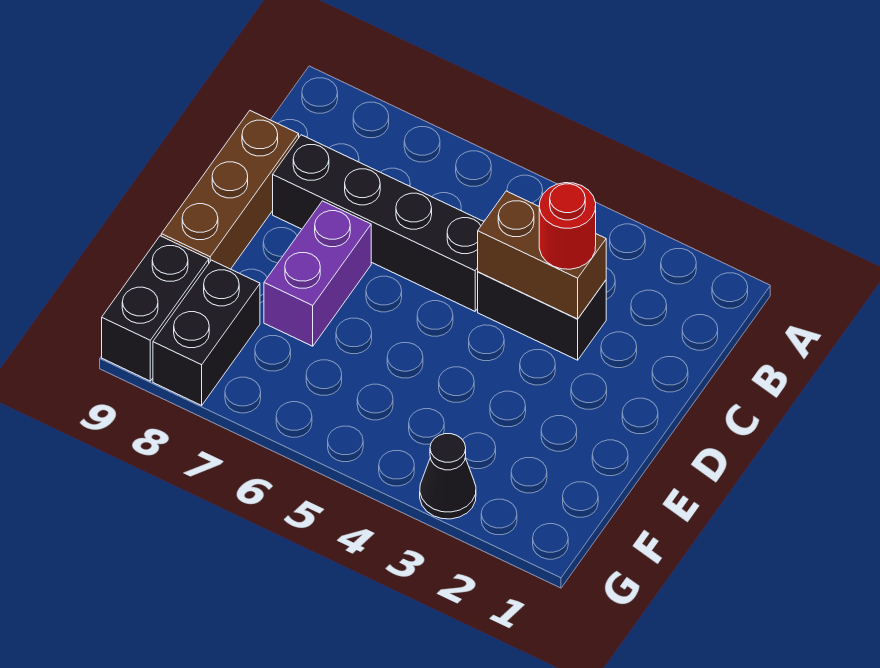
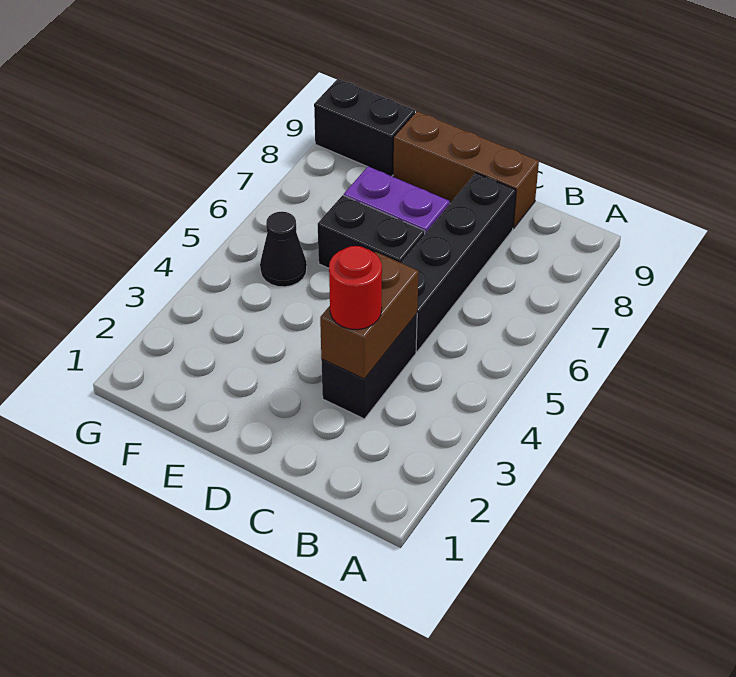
black brick F8:G8 level 1 -> black brick D6:E6 level 1
black cone G3 level 1 -> black cone F5 level 1

